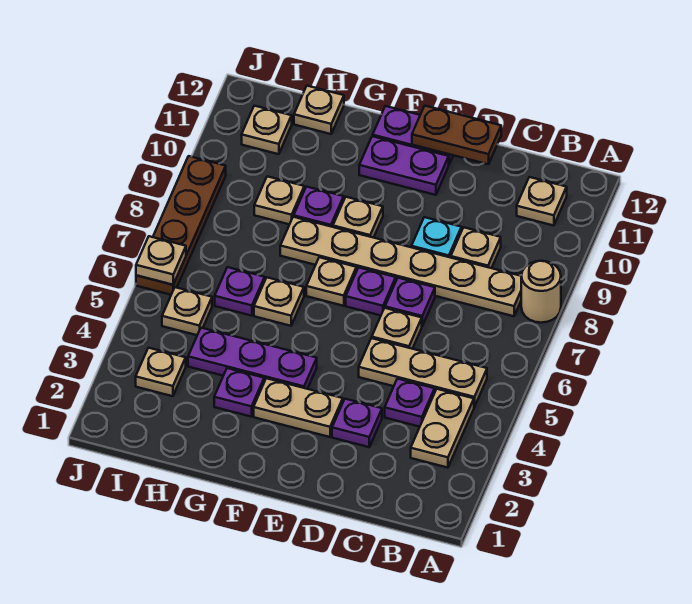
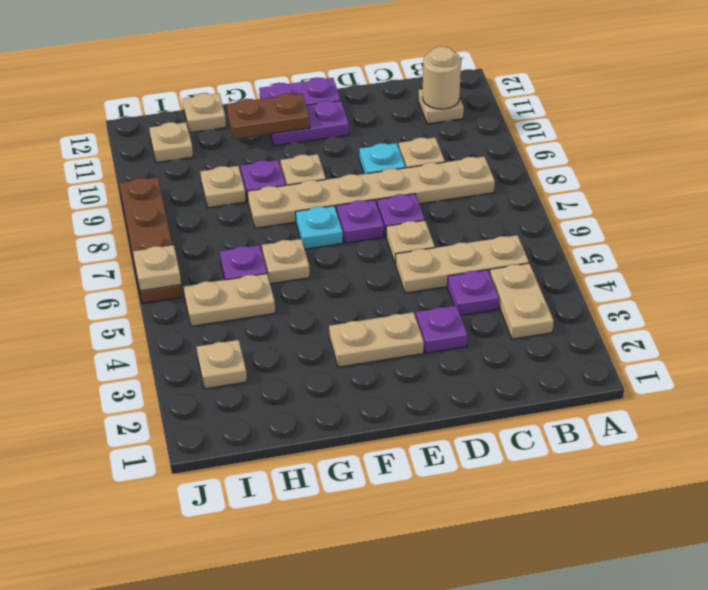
tan round brick A8 level 1 -> tan round brick B11 level 2
brown plate D12:E12 level 2 -> brown plate F11:G11 level 2
purple plate F4:H4 level 1 -> none
tan plate F7 level 1 -> cyan plate F7 level 1
purple plate G3 level 1 -> none
tan plate I5 level 1 -> tan plate H5:I5 level 1

